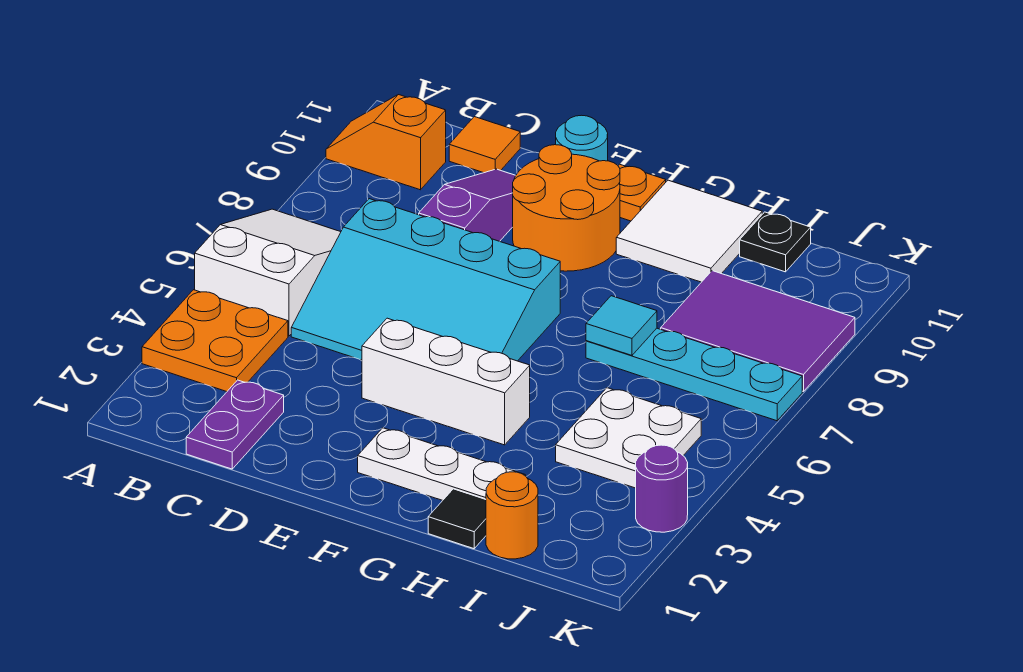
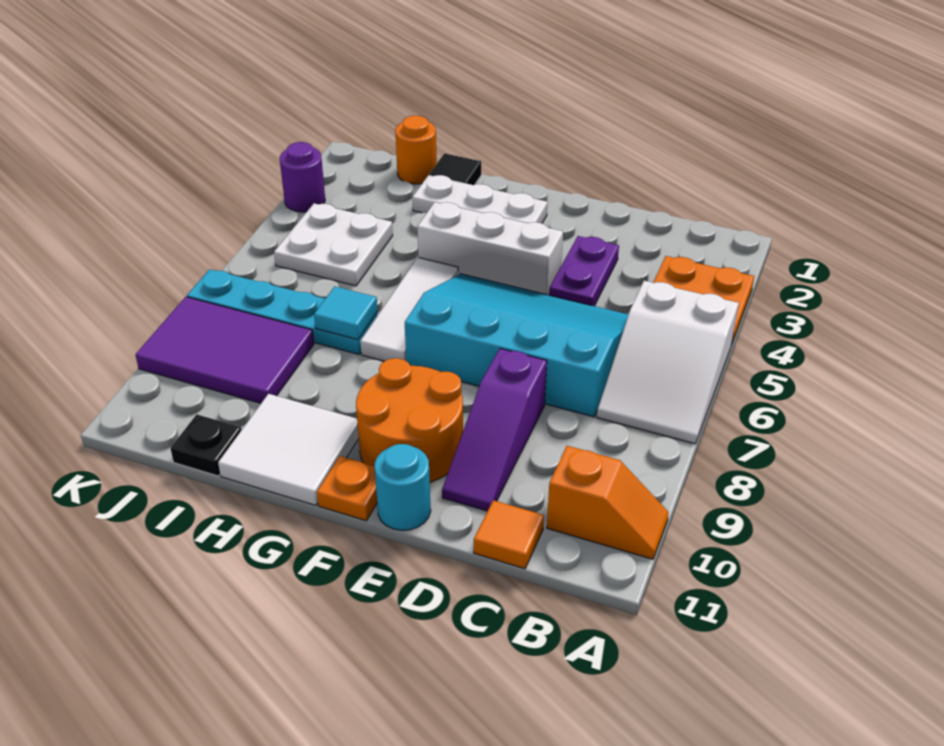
purple plate C1:C2 level 1 -> purple plate D3:D4 level 1
none -> white tile G5:G7 level 1

